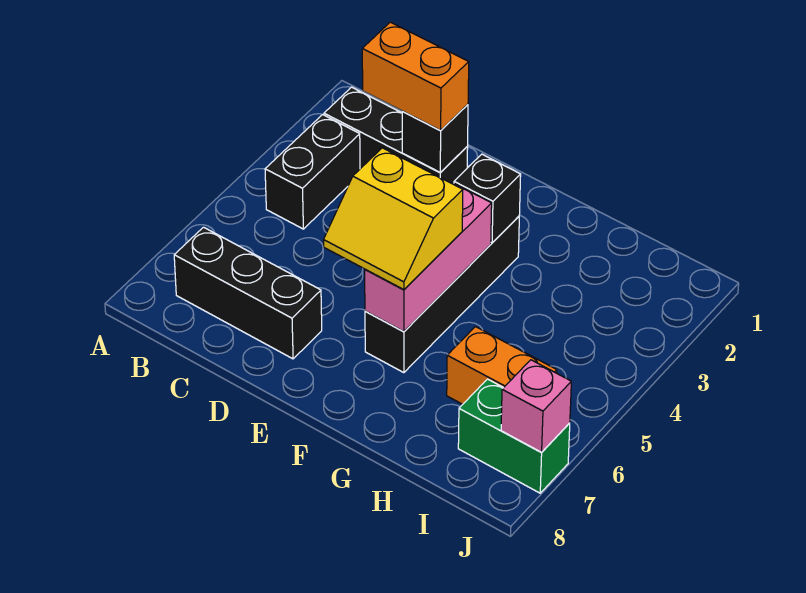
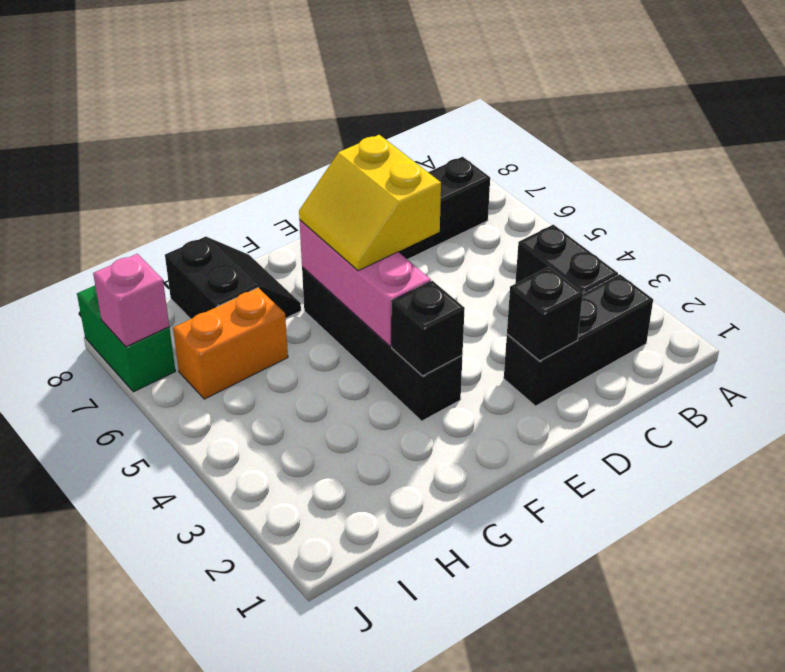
orange brick C2:D2 level 3 -> none
yellow slope E5:F6 level 3 top 5 -> yellow slope E5:F6 level 3 top E
none -> black slope G7:H8 level 1 top H
green brick I7:J7 level 1 -> green brick J7:J8 level 1

